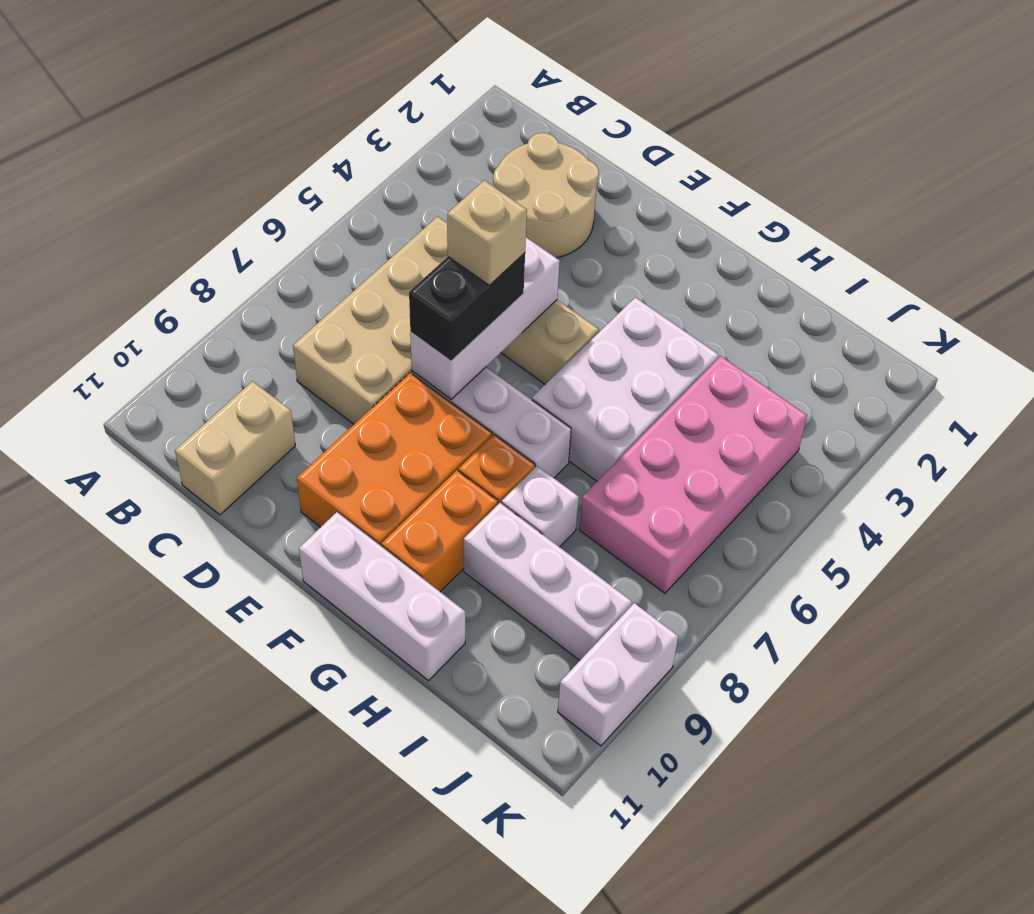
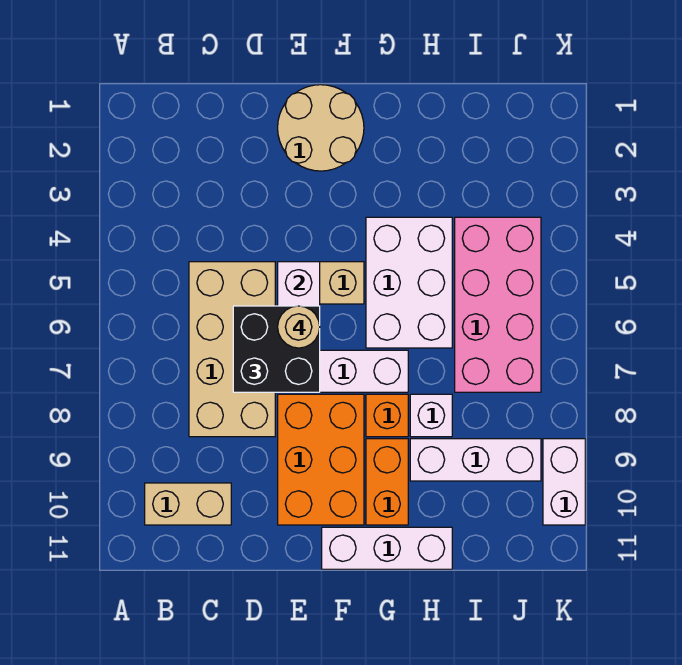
tan round brick C2:D3 level 1 -> tan round brick E1:F2 level 1
tan brick C10:C11 level 1 -> tan brick B10:C10 level 1
black brick E6:E7 level 3 -> black brick D6:E7 level 3
tan brick E6 level 4 -> tan round brick E6 level 4

